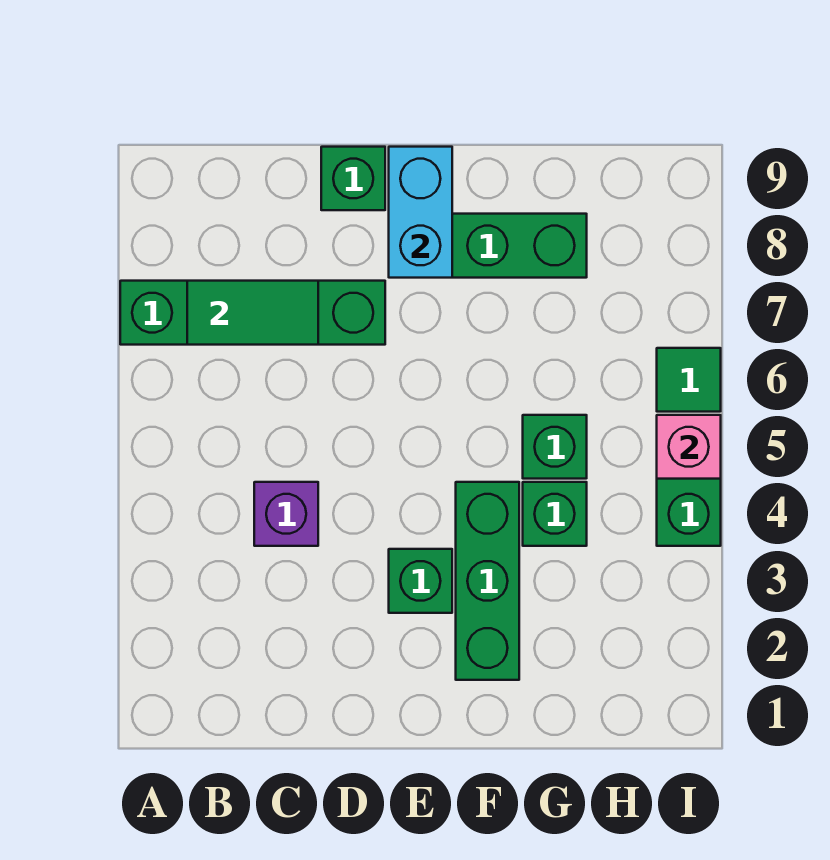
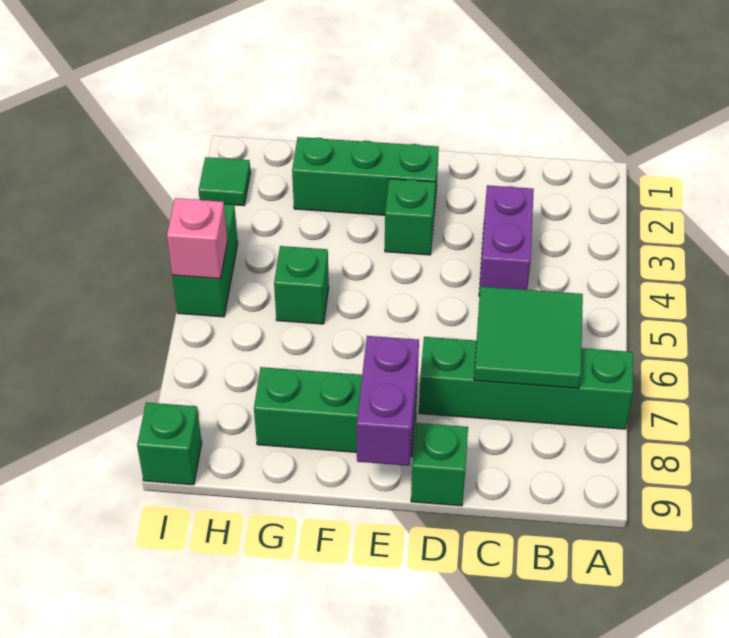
green tile B7:C7 level 2 -> green tile B6:C7 level 2
purple brick C4 level 1 -> purple brick C3:C4 level 1
cyan brick E8:E9 level 2 -> purple brick E8:E9 level 2
green brick F2:F4 level 1 -> green brick E2:G2 level 1
green brick G4 level 1 -> green brick I9 level 1
green tile I6 level 1 -> green tile I2 level 1

